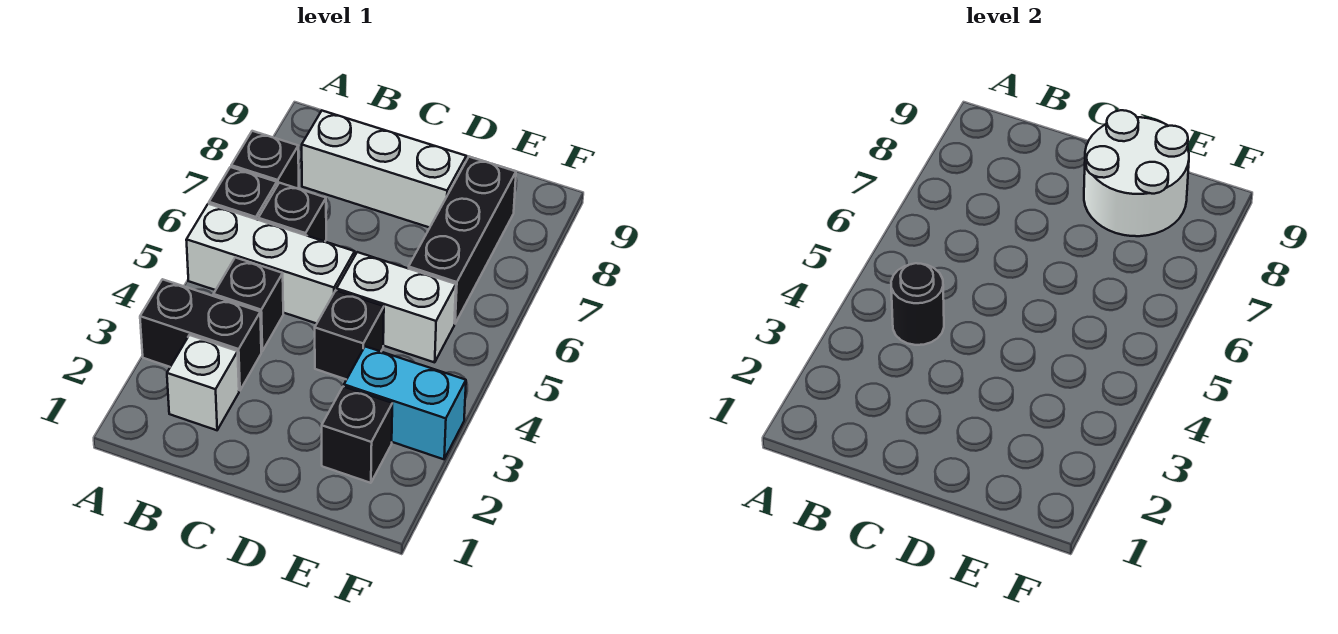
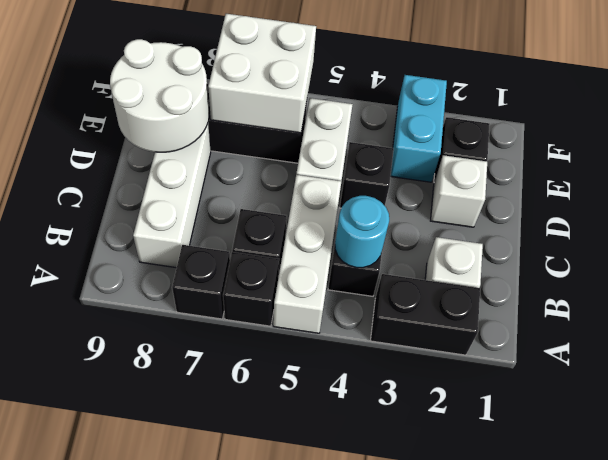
black brick A3:B3 level 1 -> black brick A2:A3 level 1
black round brick B4 level 2 -> cyan round brick B4 level 2
none -> white brick D2 level 1
none -> white brick E6:F7 level 2

